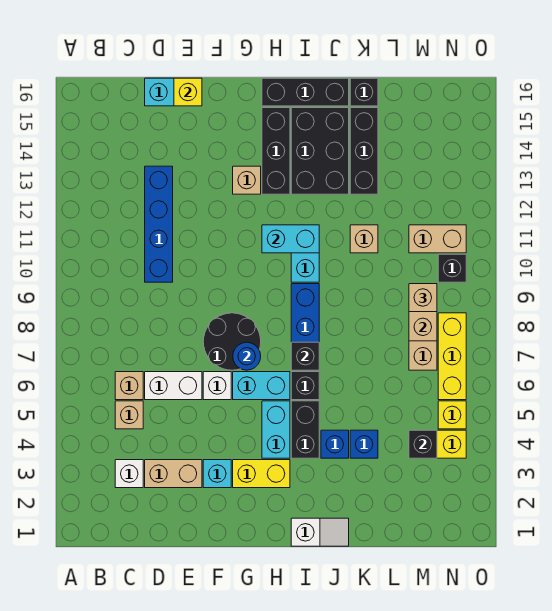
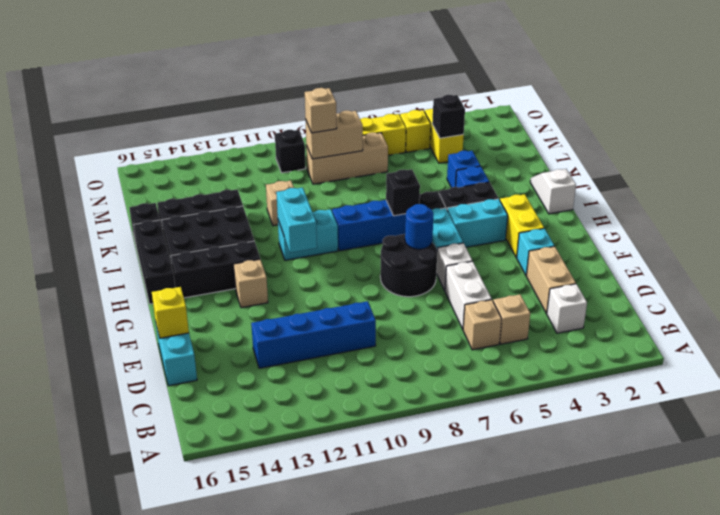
tan brick M11:N11 level 1 -> none

